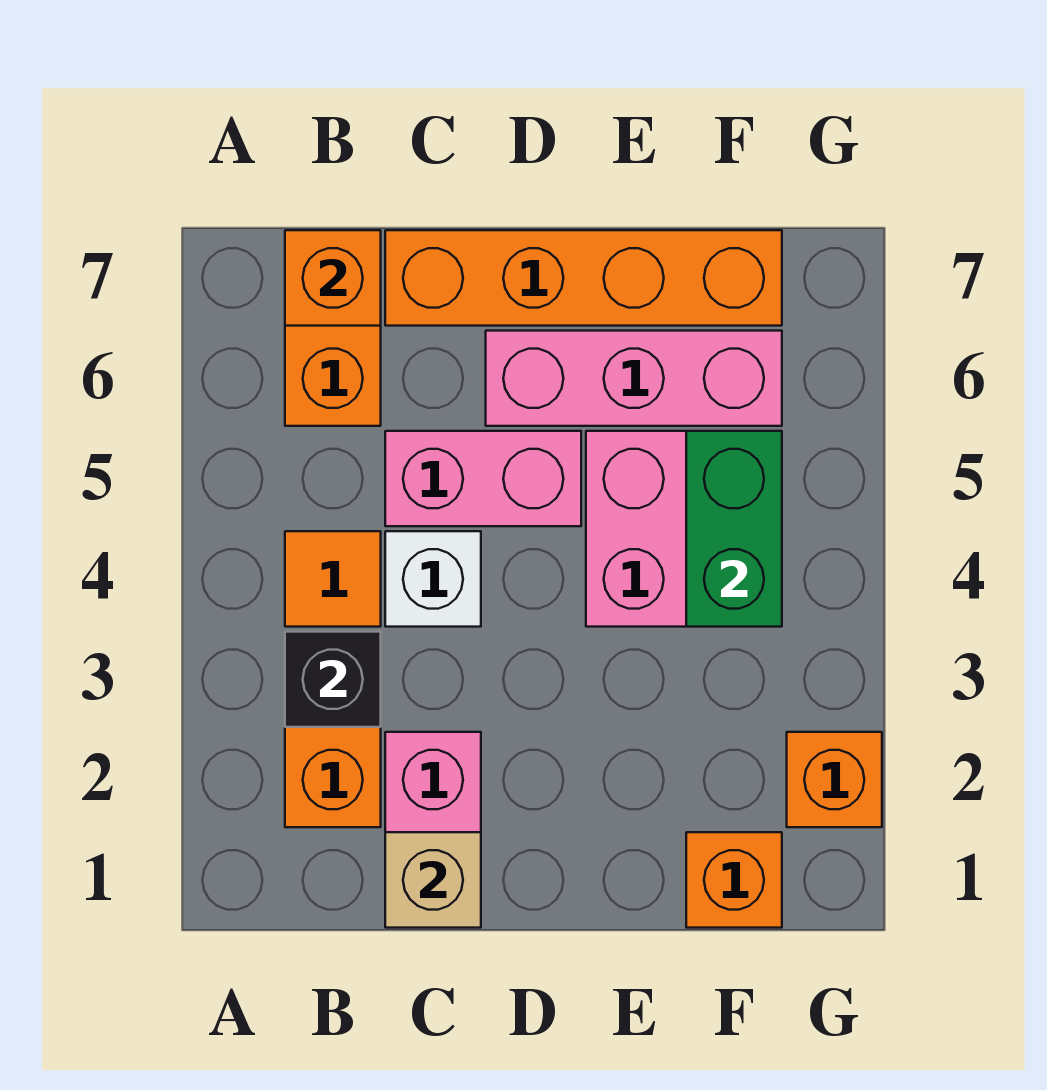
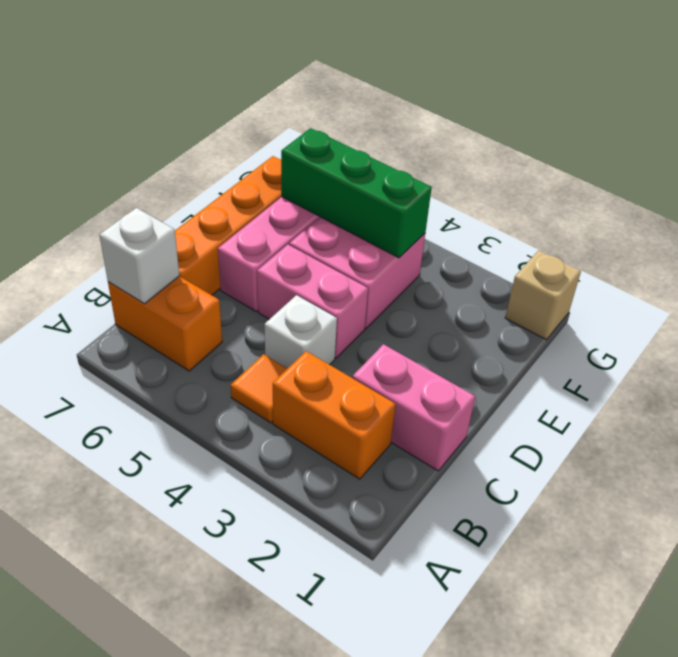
black brick B3 level 2 -> none
orange brick B7 level 2 -> white brick B7 level 2
tan brick C1 level 2 -> tan brick G1 level 1
pink brick C5:D5 level 1 -> pink brick D4:D5 level 1
orange brick F1 level 1 -> none
green brick F4:F5 level 2 -> green brick F4:F6 level 2
orange brick G2 level 1 -> none

